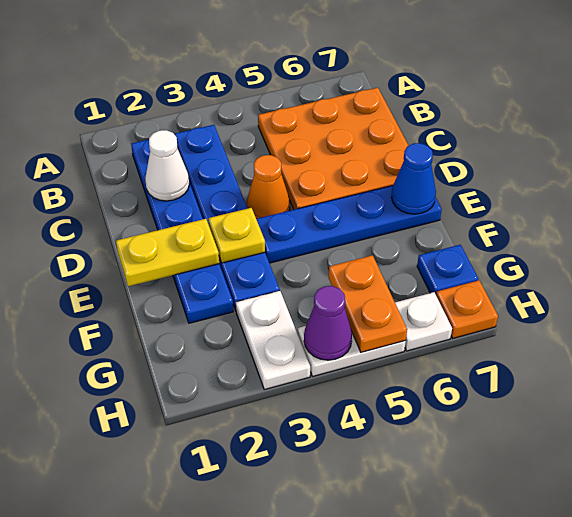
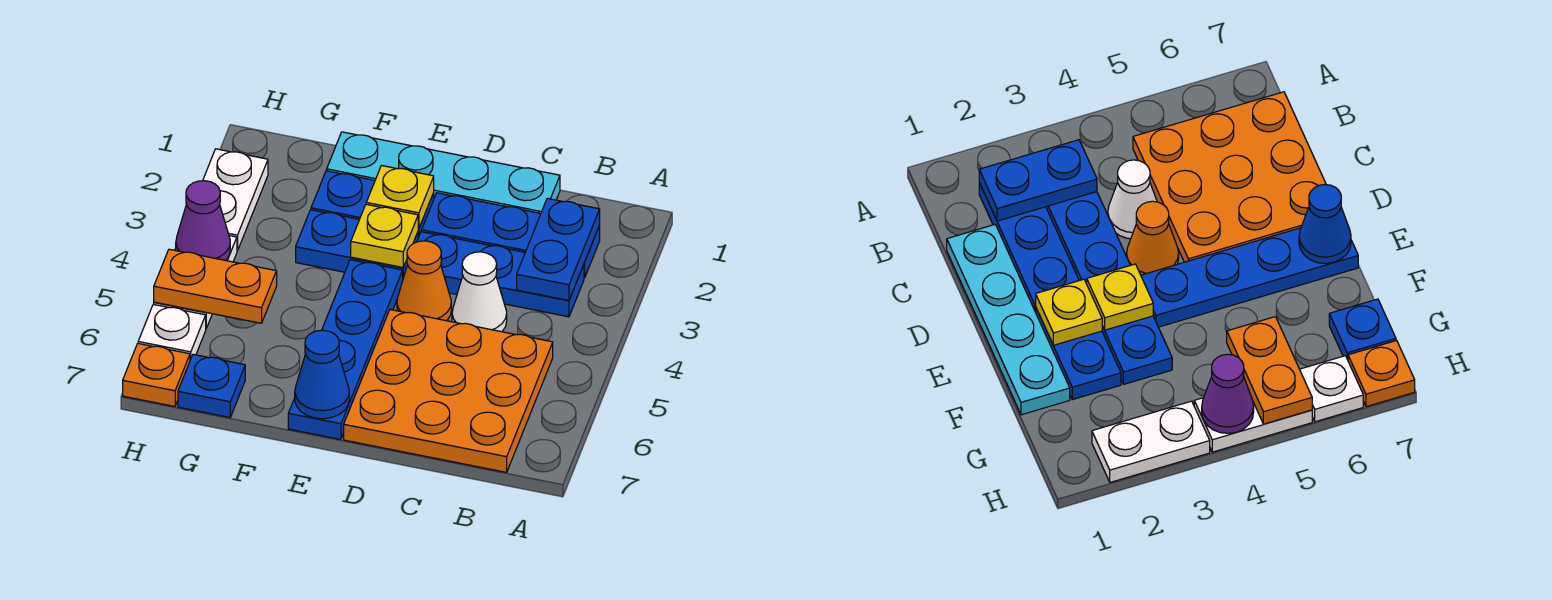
none -> blue plate B2:B3 level 2
none -> cyan plate C1:F1 level 1
white cone C2 level 2 -> white cone C4 level 1
yellow plate E1:E2 level 2 -> yellow plate E2 level 2
white plate G3:H3 level 1 -> white plate H2:H3 level 1

